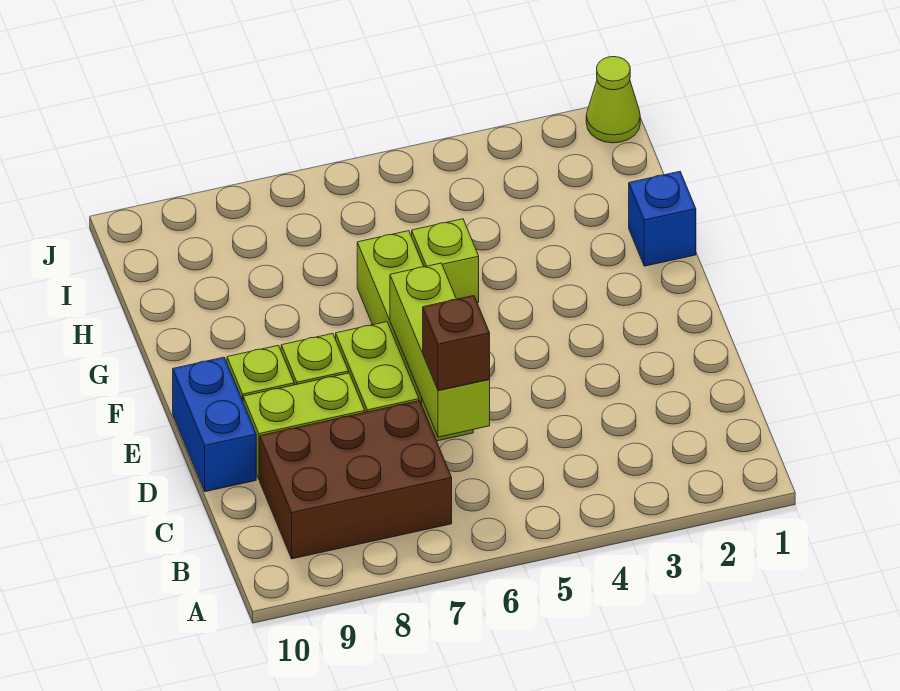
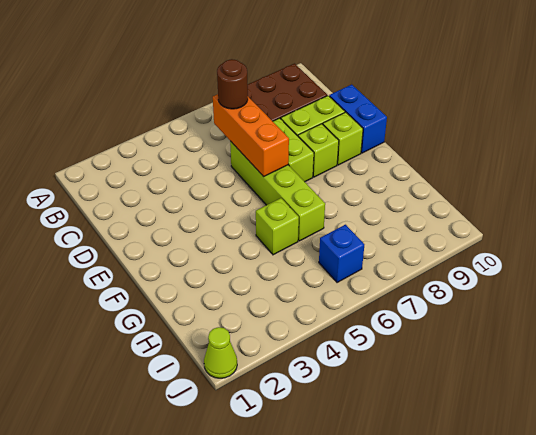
lime brick C6:E6 level 2 -> orange brick C6:E6 level 2
brown brick C6 level 3 -> brown round brick C6 level 3
blue brick G1 level 1 -> blue brick I6 level 1

